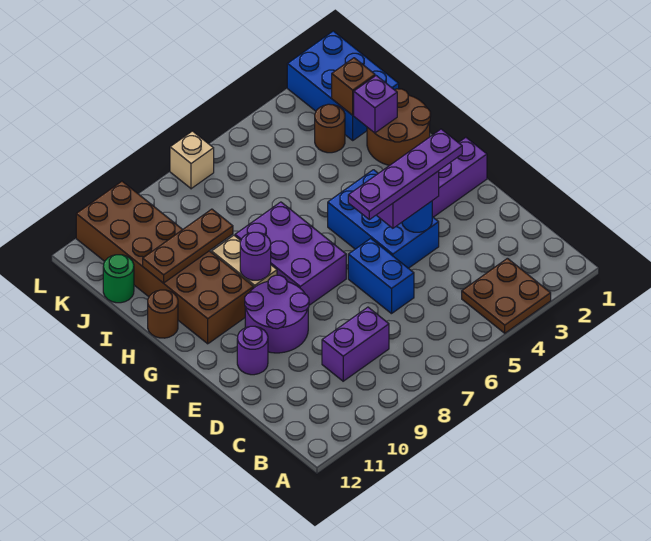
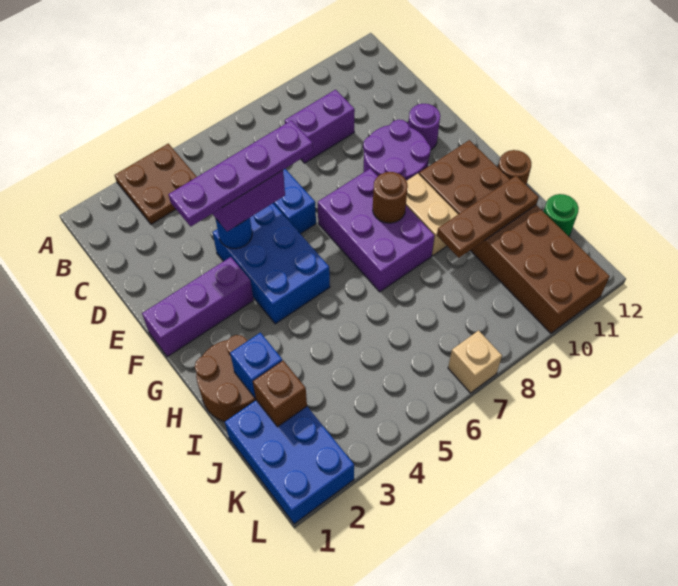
purple round brick G9 level 2 -> none
purple brick I2 level 2 -> blue brick I2 level 2
brown round brick J3 level 1 -> brown round brick G8 level 2

